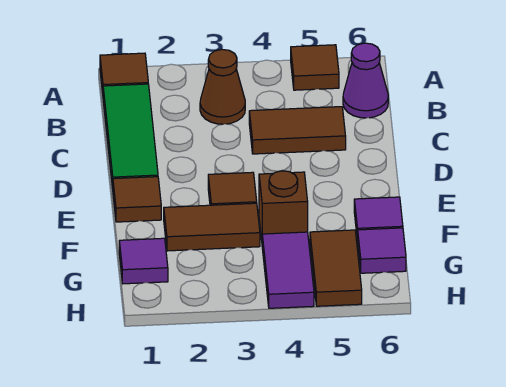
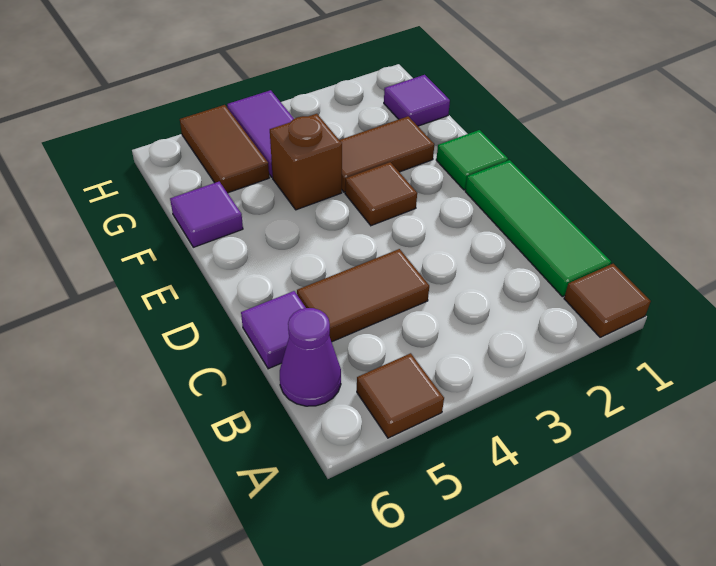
brown cone B3 level 1 -> none
brown tile E1 level 1 -> green tile E1 level 1
purple tile G6 level 1 -> purple tile C6 level 1

